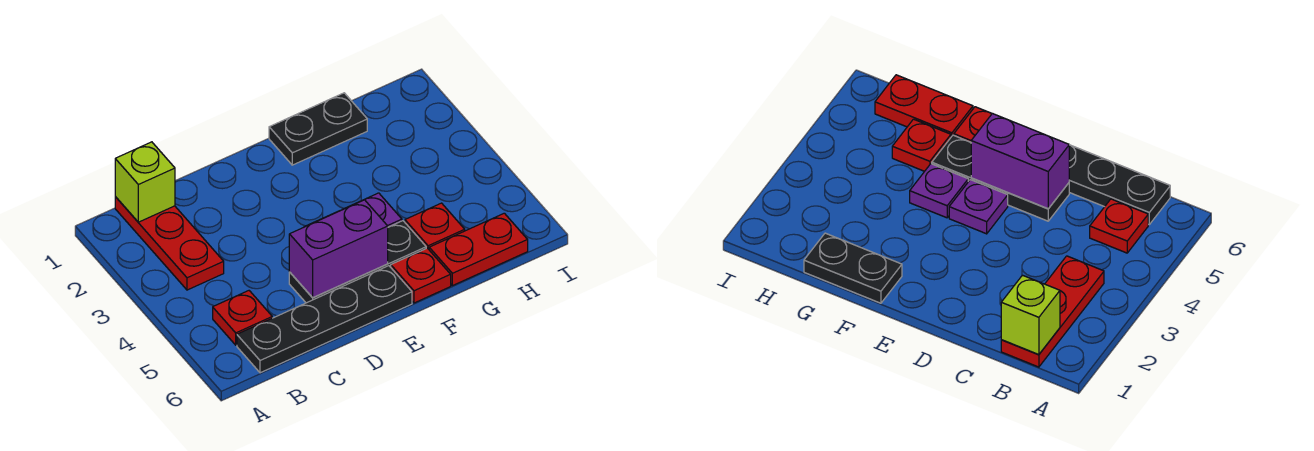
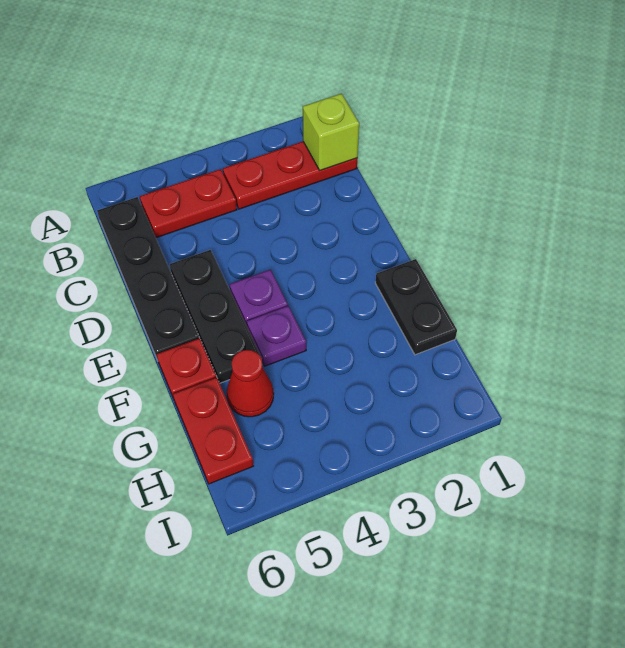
red plate B5 level 1 -> red plate B4:B5 level 1
purple brick D5:E5 level 2 -> none
red plate G5 level 1 -> red cone G5 level 1

